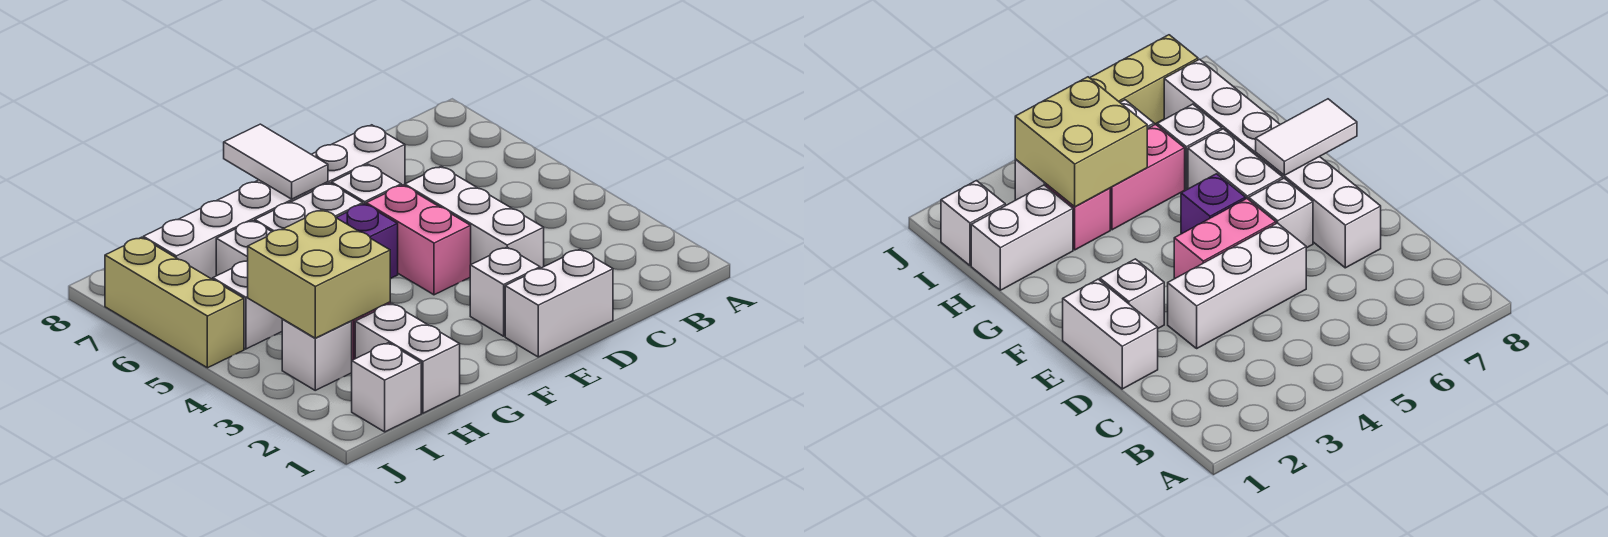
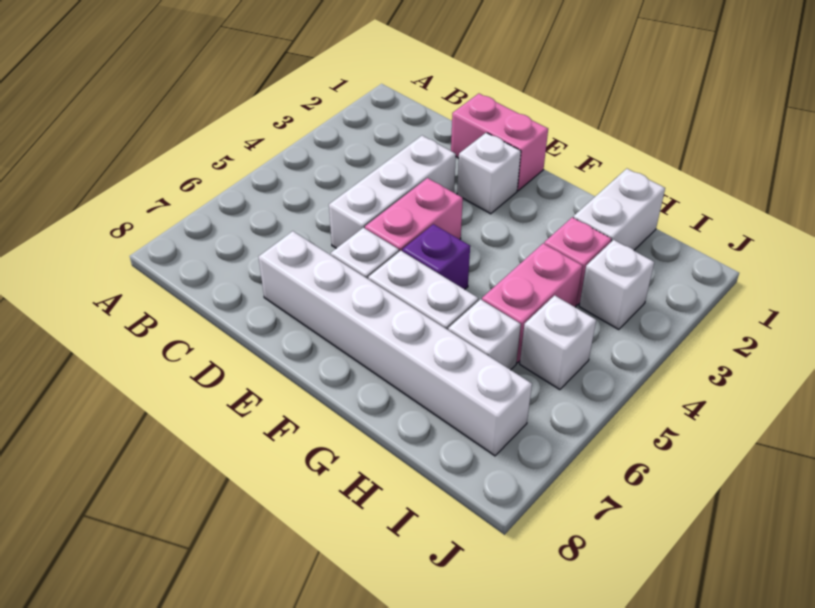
white brick D1:E1 level 1 -> pink brick D1:E1 level 1
white tile F7:F8 level 2 -> none
tan brick H3:I4 level 2 -> none
white brick I1 level 1 -> none
tan brick J5:J7 level 1 -> none

